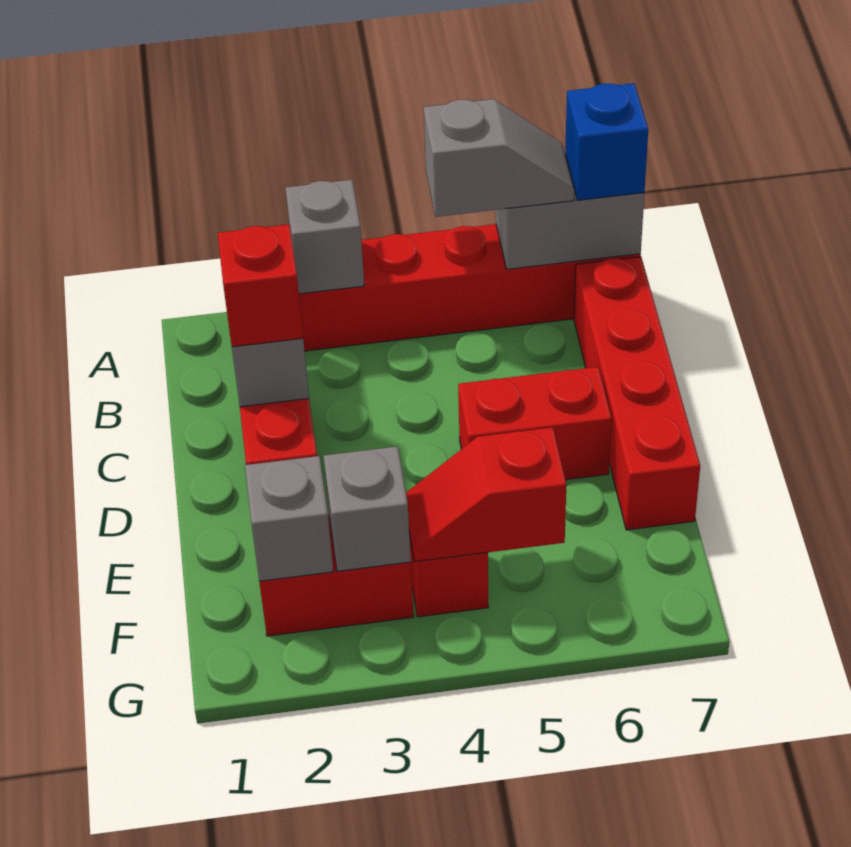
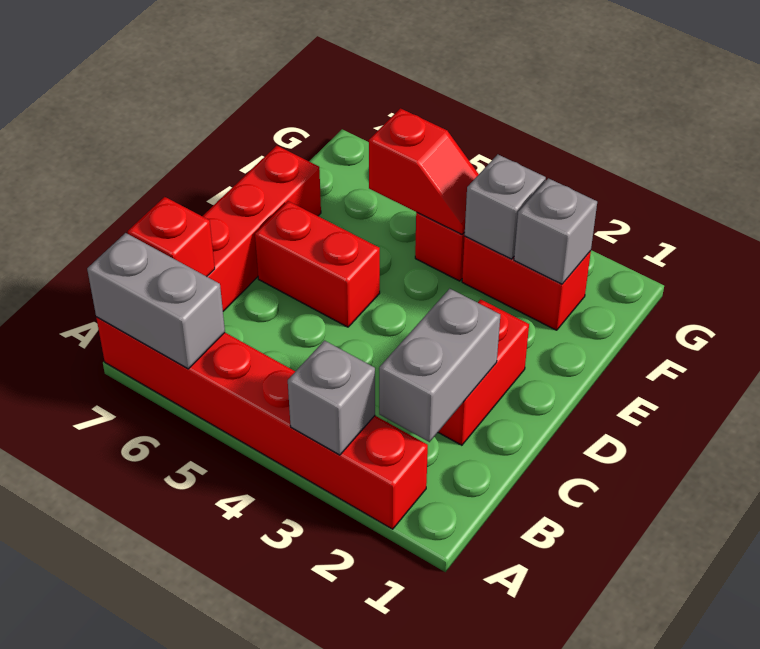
grey slope A5:A6 level 3 top 5 -> none
blue brick A7 level 3 -> none
red brick C2 level 3 -> red brick B7 level 2

